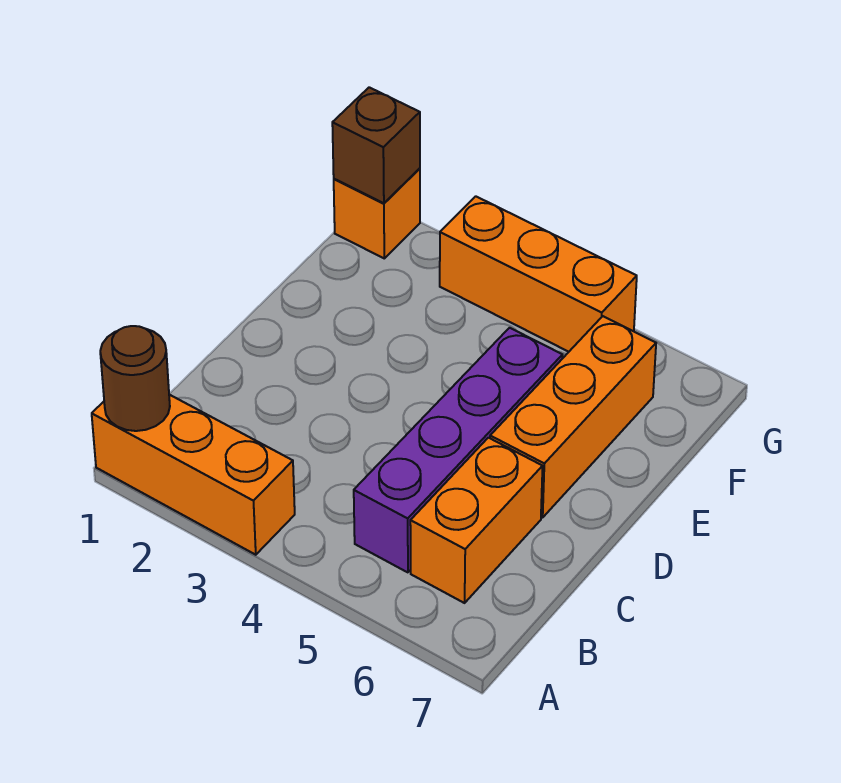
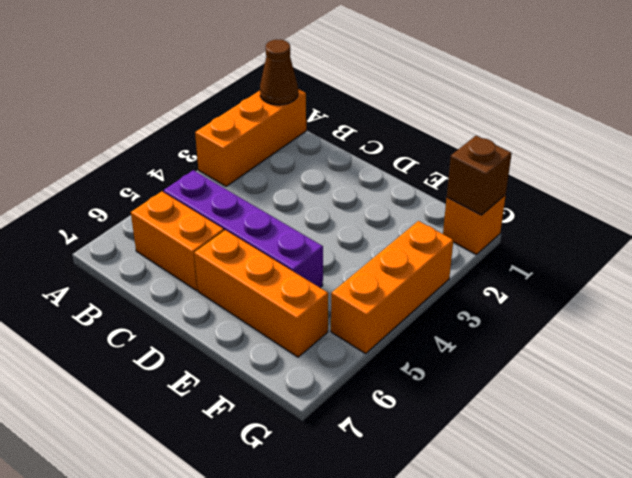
brown round brick A1 level 2 -> brown cone A1 level 2

